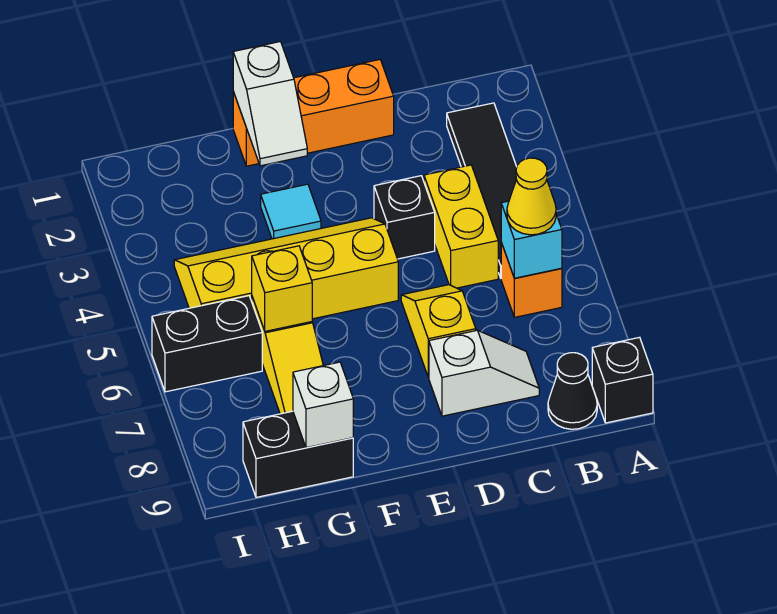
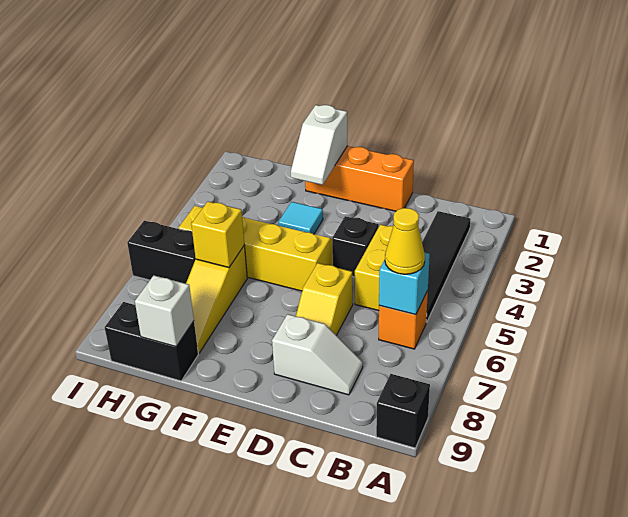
black cone B9 level 1 -> none
yellow slope D6:D7 level 1 top 7 -> yellow slope D6:D7 level 1 top 6

